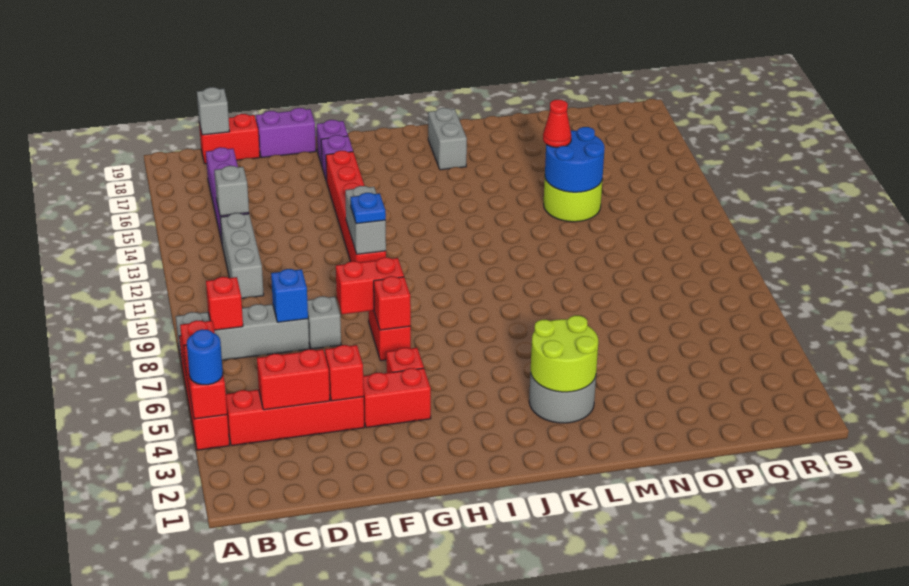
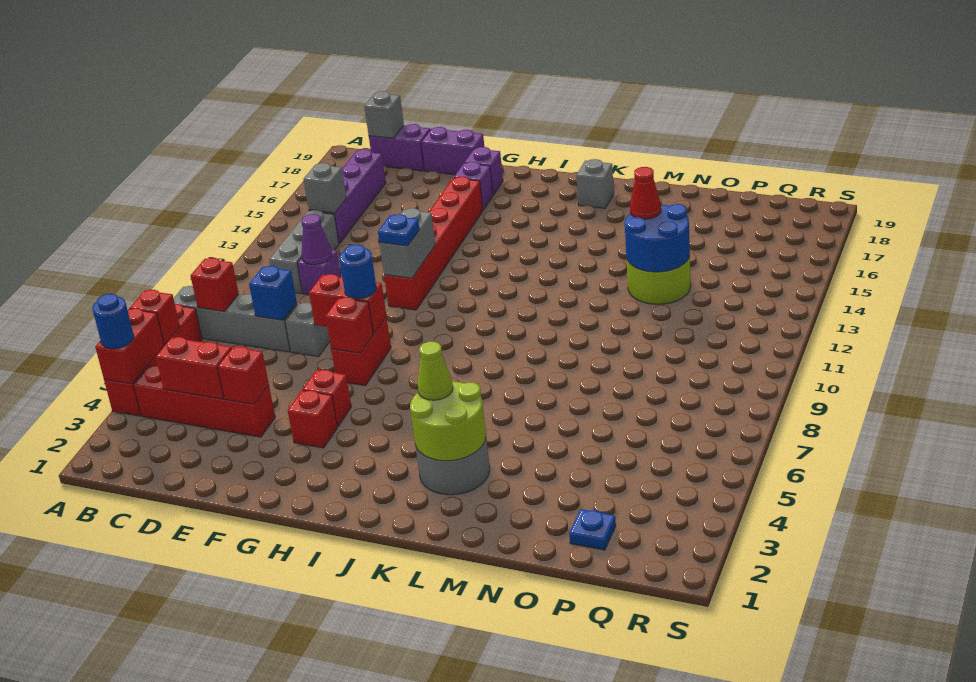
red brick C19:D19 level 1 -> purple brick C19:D19 level 1
none -> purple brick D11 level 1
none -> purple cone D11 level 2
red brick F4:G4 level 1 -> red brick G4 level 1
none -> blue round brick G8 level 3
none -> lime cone K4 level 3
grey brick K17:K18 level 1 -> grey brick K18 level 1
none -> blue plate P2 level 1

